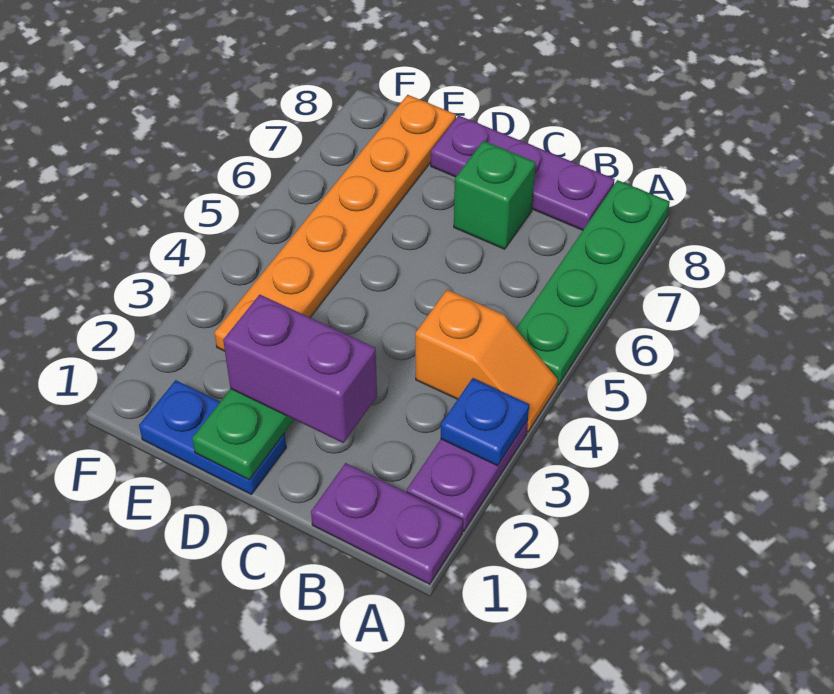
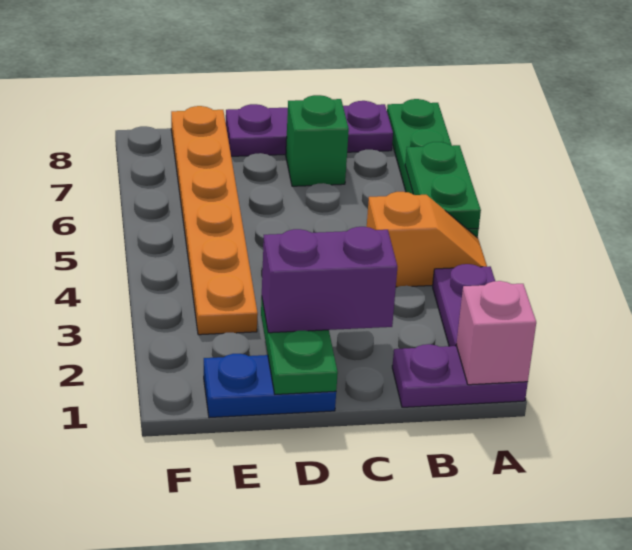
none -> pink brick A1 level 2
blue plate A3 level 2 -> none
none -> green plate A5:A6 level 2

